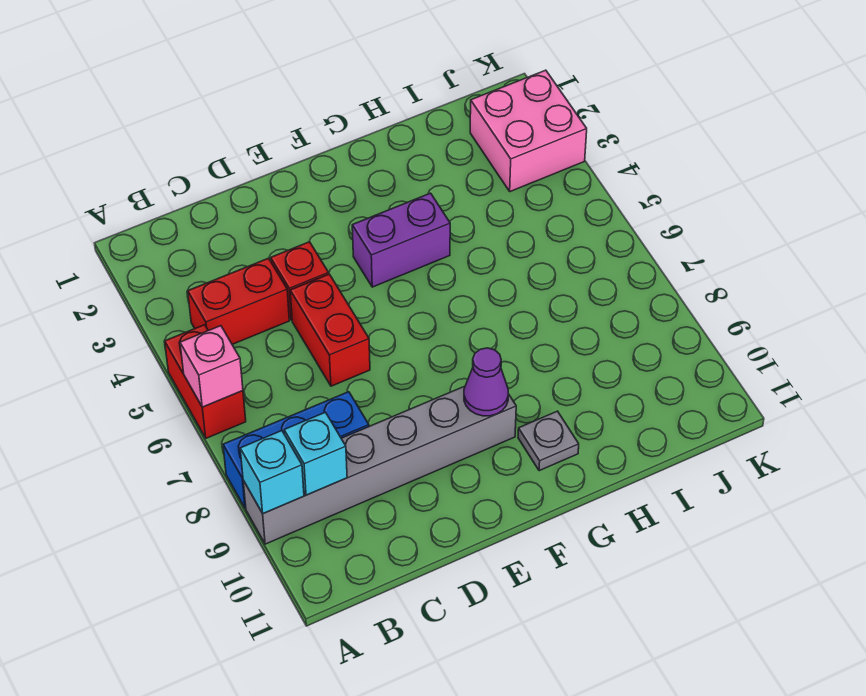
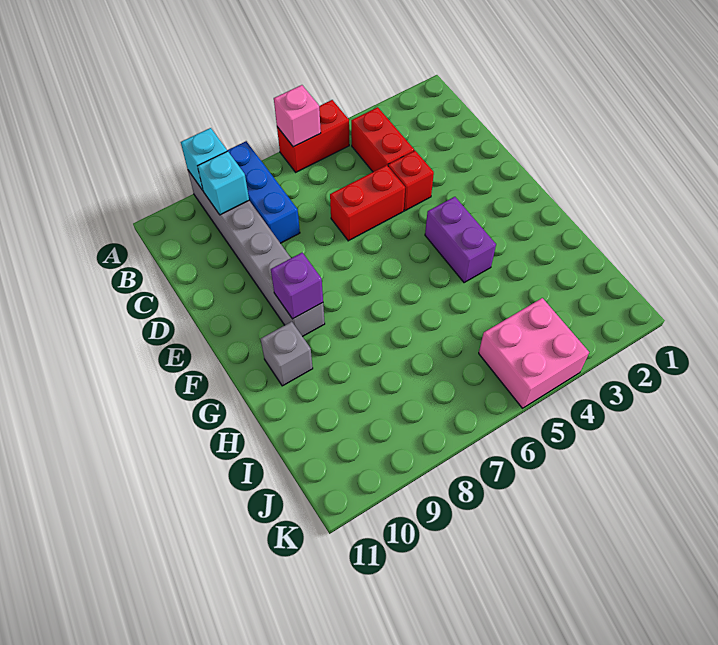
purple cone F9 level 2 -> purple brick F9 level 2
grey plate G10 level 1 -> grey brick G10 level 1
pink brick J2:K3 level 1 -> pink brick J4:K5 level 1

